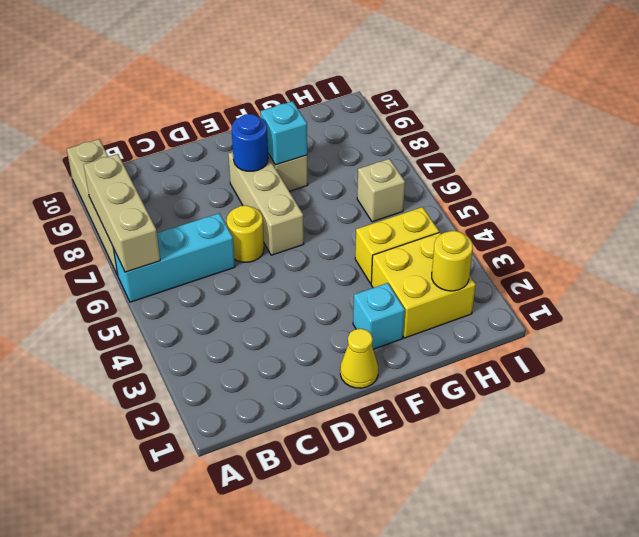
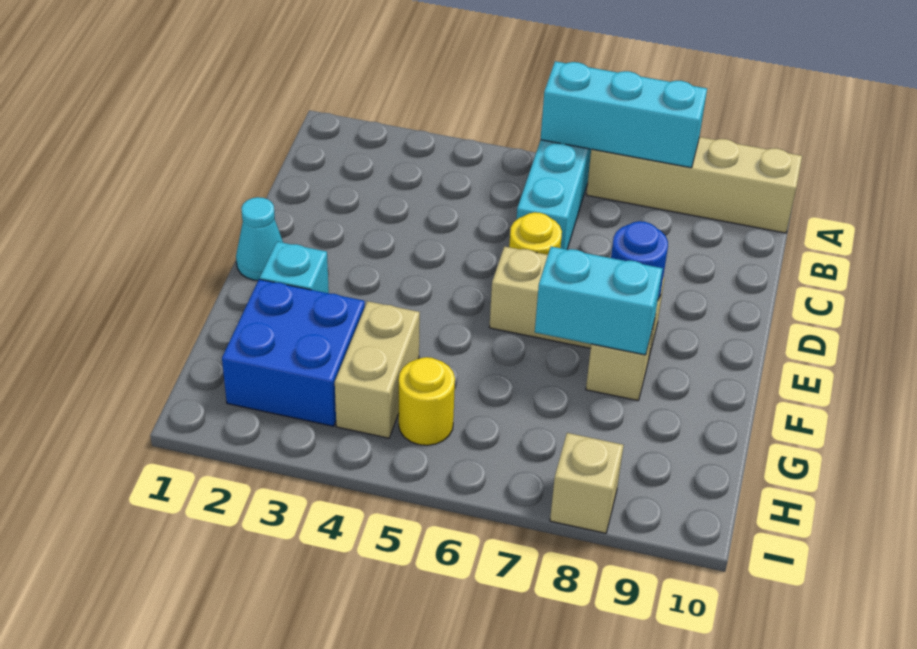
tan brick A6:A8 level 2 -> cyan brick A6:A8 level 2
yellow cone E1 level 1 -> cyan cone E1 level 1
cyan brick F8 level 2 -> cyan brick F7:F8 level 2
yellow brick G2:H3 level 1 -> blue brick G2:H3 level 1
yellow brick G4:H4 level 1 -> tan brick G4:H4 level 1
yellow round brick H2 level 2 -> yellow round brick H5 level 1
tan brick H6 level 1 -> tan brick I8 level 1

